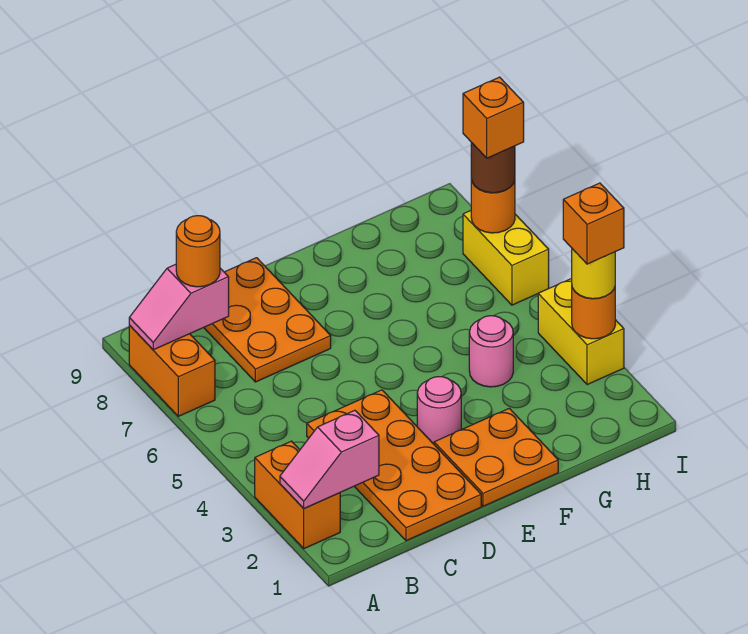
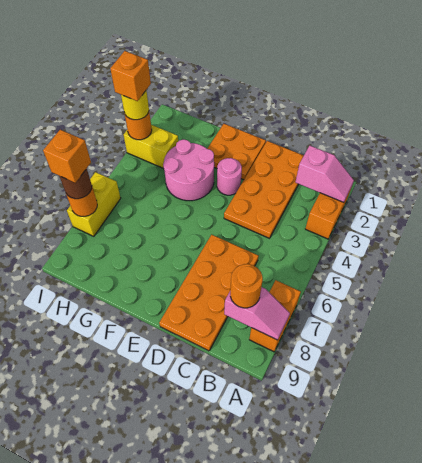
orange plate C7:D9 level 1 -> orange plate C6:D9 level 1
pink round brick G4 level 1 -> pink round brick F3:G4 level 1
yellow brick I3:I4 level 1 -> yellow brick H3:I3 level 1

